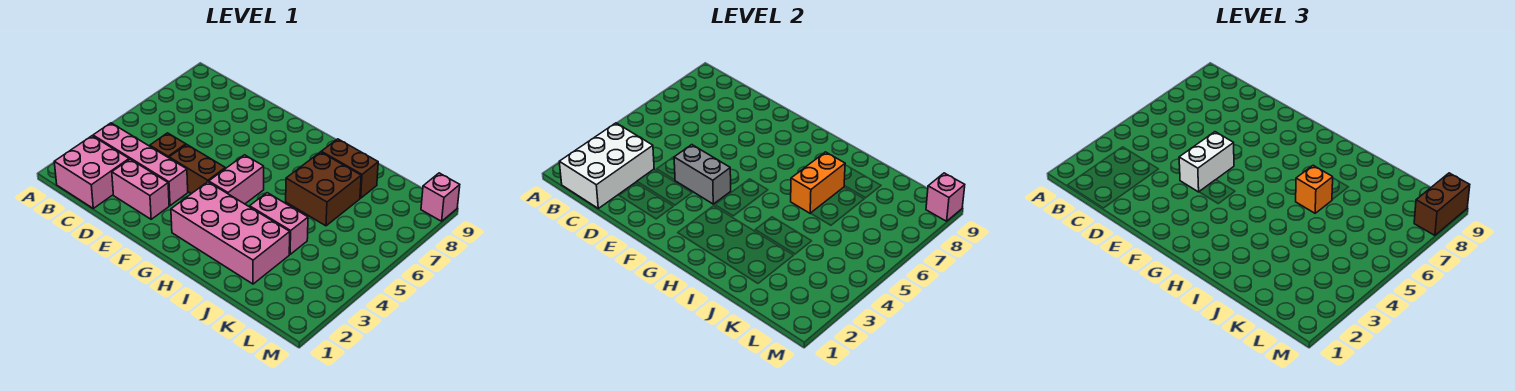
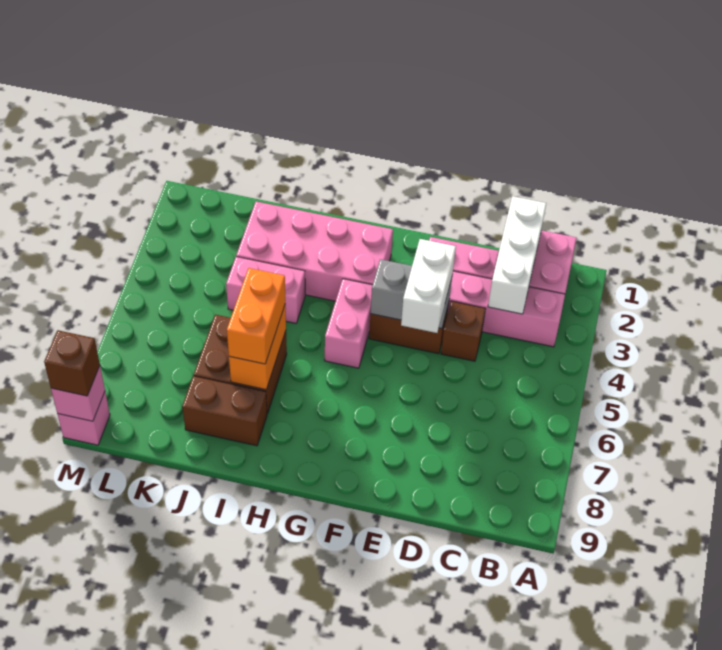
white brick B1:C3 level 2 -> white brick C1:C3 level 2
orange brick I6 level 3 -> orange brick I6:I7 level 3
brown brick M8:M9 level 3 -> brown brick M9 level 3

